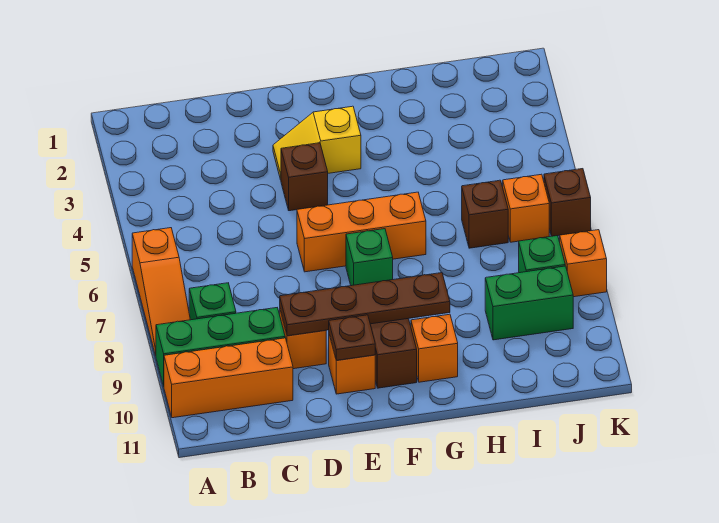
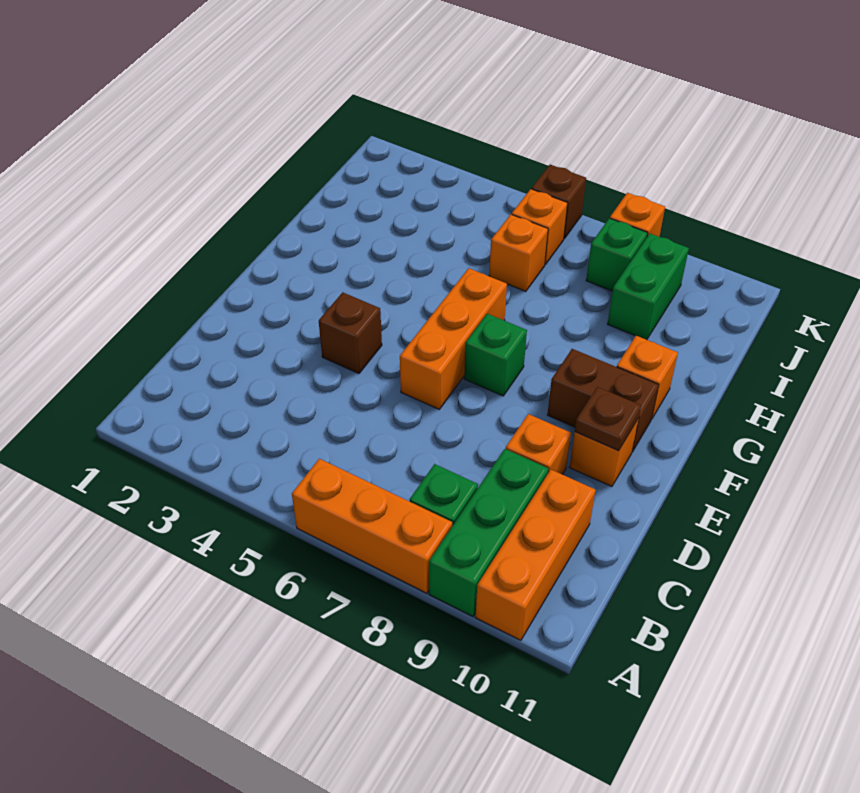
orange slope A6:A8 level 1 top 6 -> orange brick A6:A8 level 1
brown plate D9:G9 level 2 -> none
yellow slope E3:F3 level 1 top F -> none
brown brick I6 level 1 -> orange brick I6 level 1

